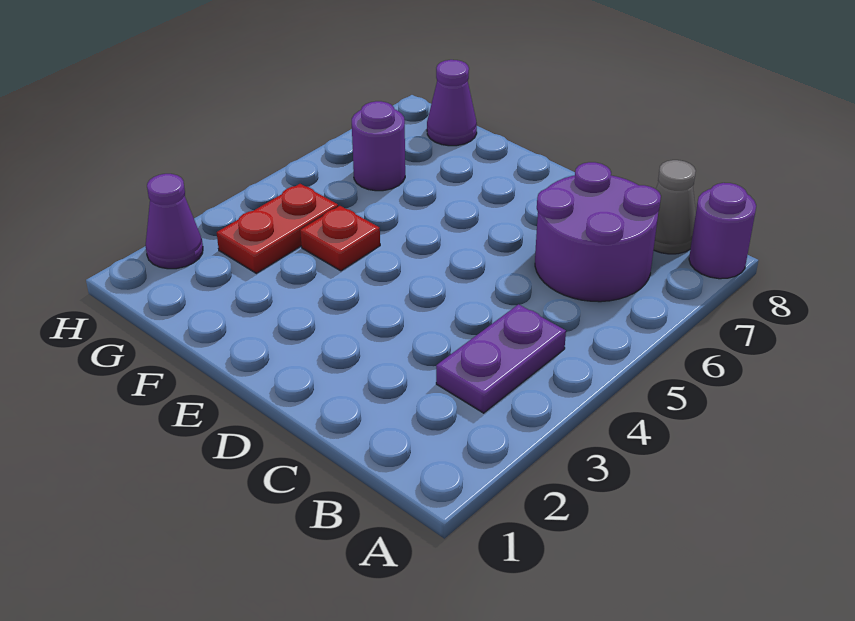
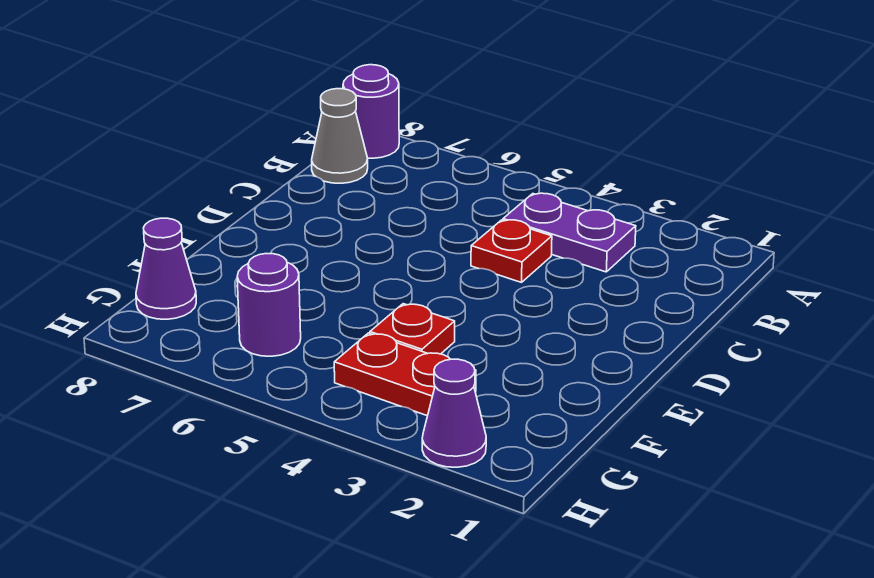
purple round brick B6:C7 level 1 -> none
none -> red plate C4 level 1

